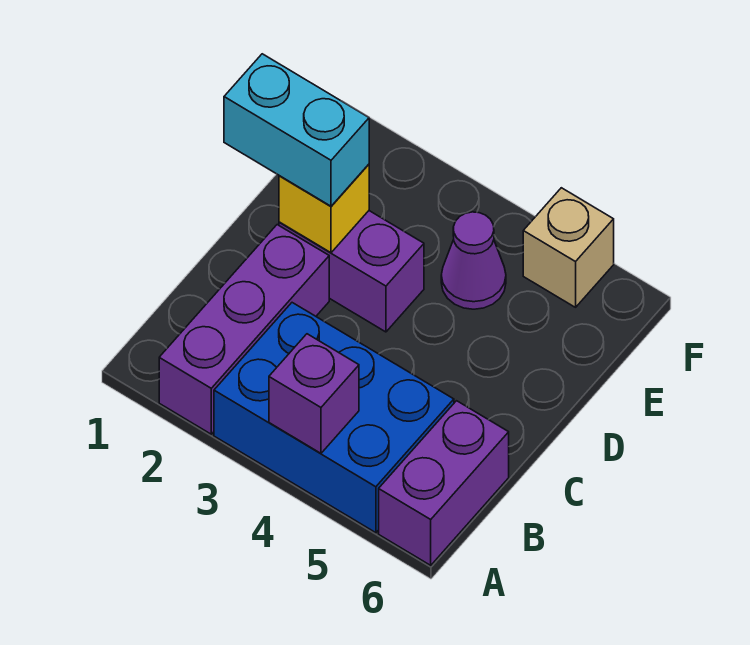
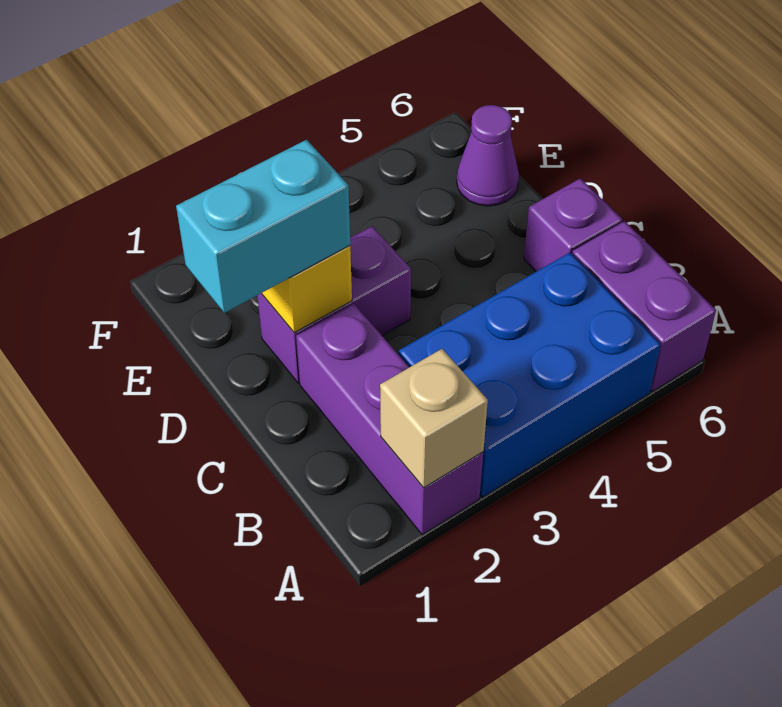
purple brick A4 level 2 -> purple brick C6 level 1
purple cone E4 level 1 -> purple cone E6 level 1
tan brick F5 level 1 -> tan brick A2 level 2

